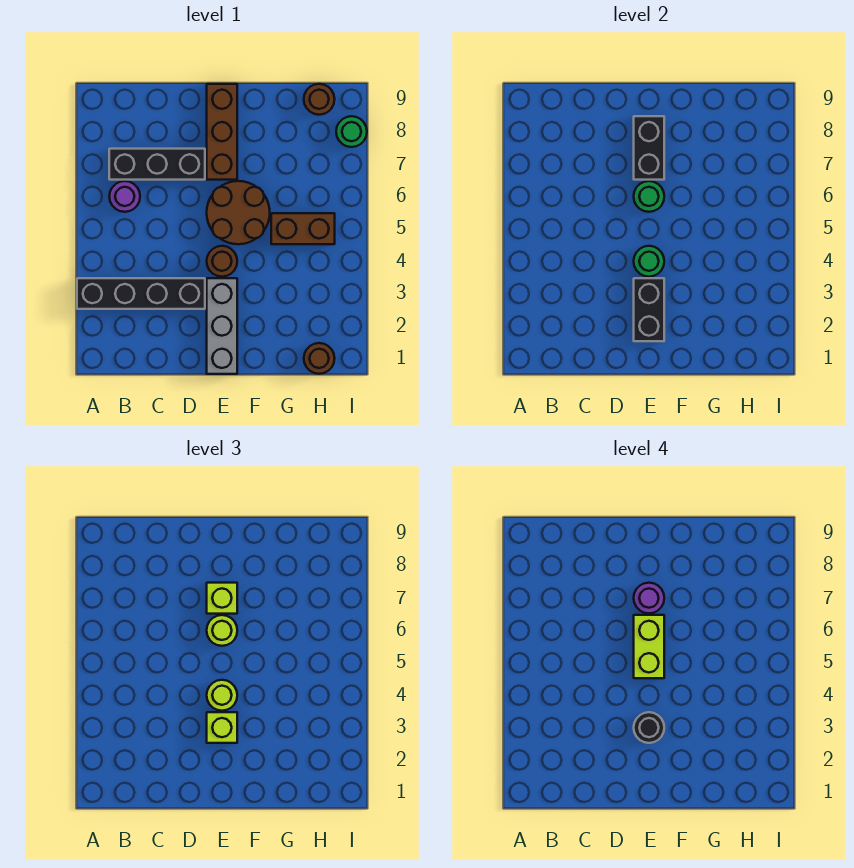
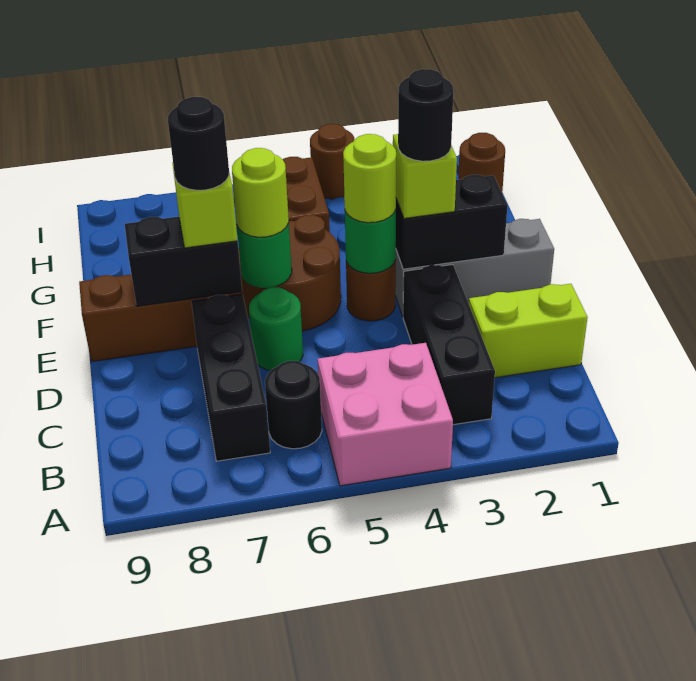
black brick A3:D3 level 1 -> black brick B3:D3 level 1
none -> pink brick A4:B5 level 1
purple round brick B6 level 1 -> black round brick B6 level 1
lime brick E5:E6 level 4 -> lime brick C1:C2 level 1
purple round brick E7 level 4 -> black round brick E7 level 4
brown round brick H9 level 1 -> brown round brick I4 level 1
green round brick I8 level 1 -> green round brick D6 level 1

